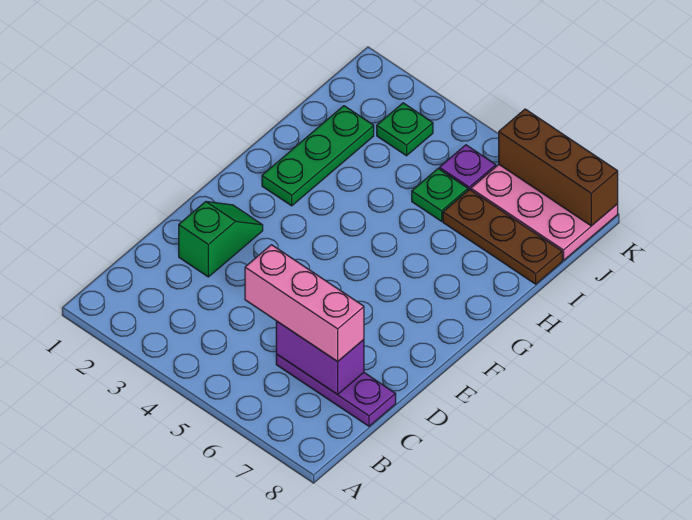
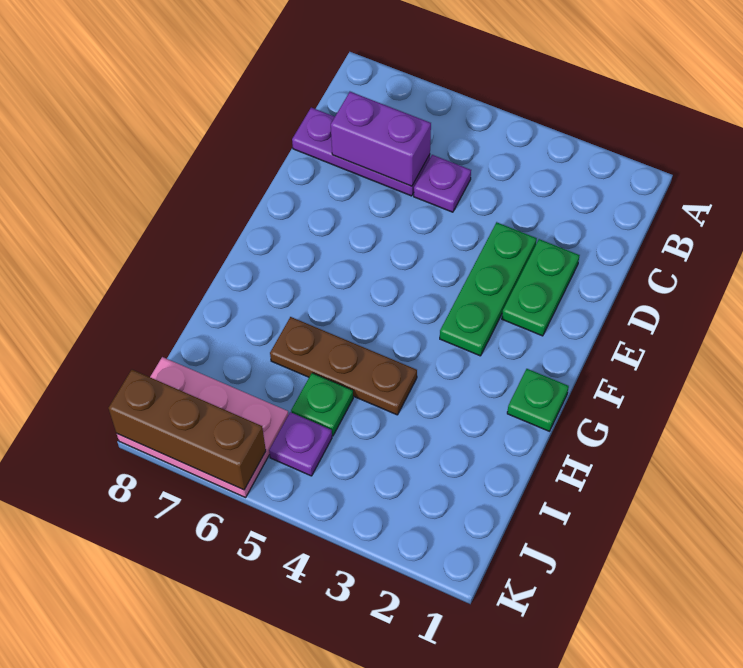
none -> purple plate C5 level 1
pink brick C5:C7 level 3 -> none
green slope D2:E2 level 1 top D -> green plate D2:E2 level 1
green plate G2:I2 level 1 -> green plate D3:F3 level 1
brown plate I6:I8 level 1 -> brown plate H4:H6 level 1
green plate J3 level 1 -> green plate G1 level 1

